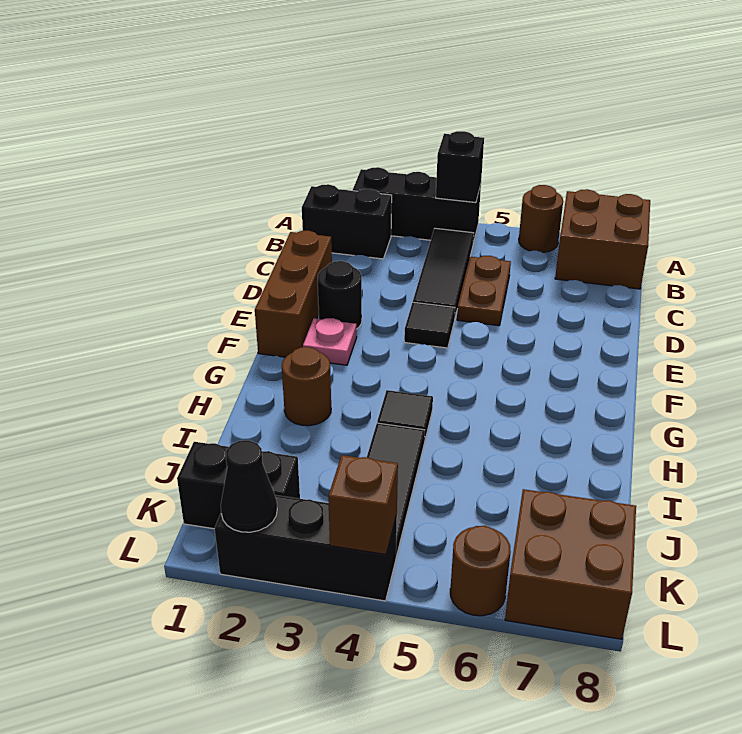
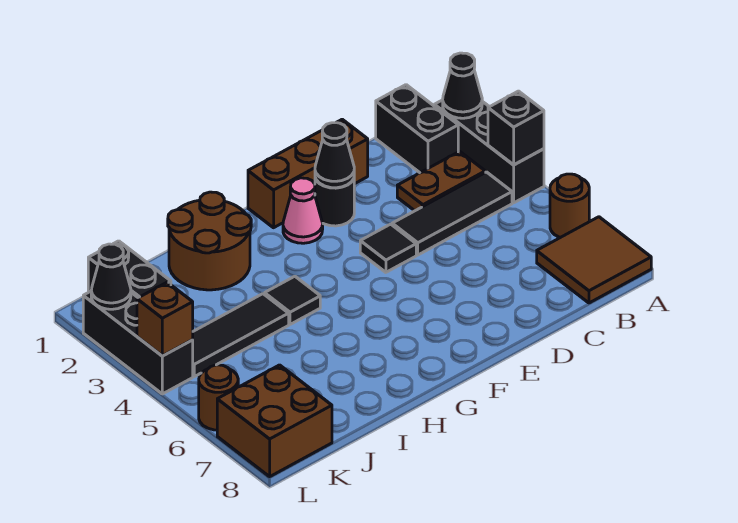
none -> black cone A2 level 2
brown brick A7:B8 level 1 -> brown tile A7:B8 level 1
brown plate C5:D5 level 1 -> brown plate B3:C3 level 1
none -> black cone E2 level 2
pink plate F2 level 1 -> pink cone F2 level 1
brown round brick H2 level 1 -> brown round brick H1:I2 level 1

